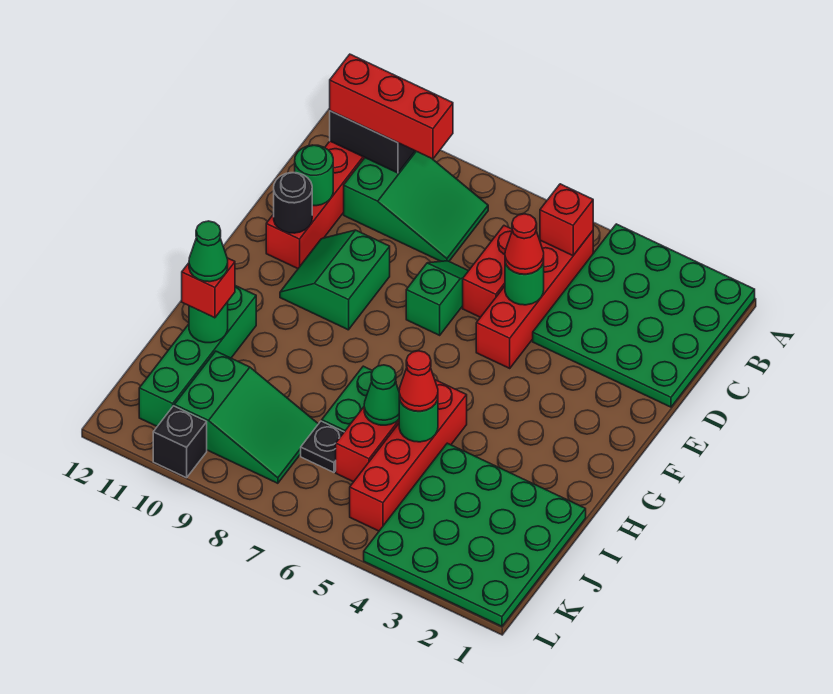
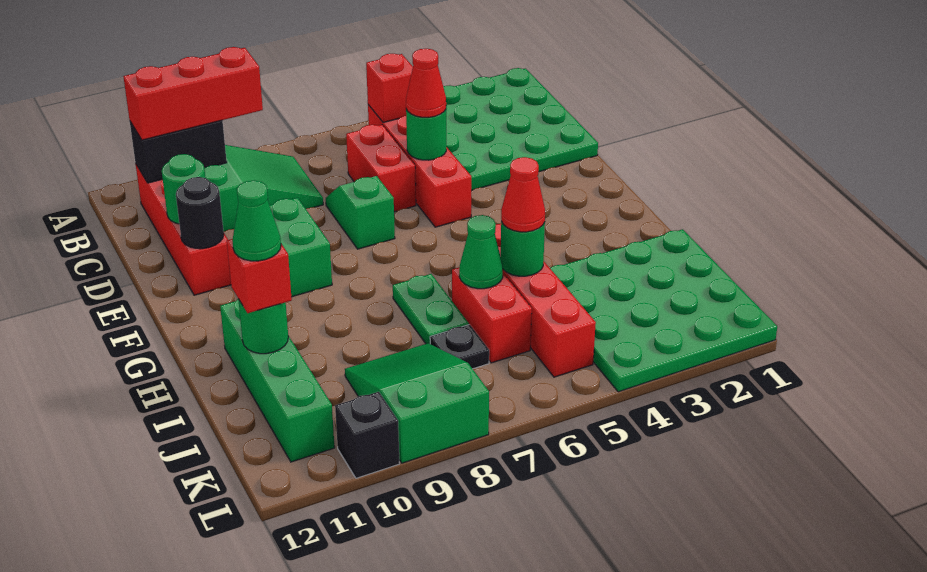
green slope J8:K10 level 1 top 10 -> green slope J8:L9 level 1 top L

